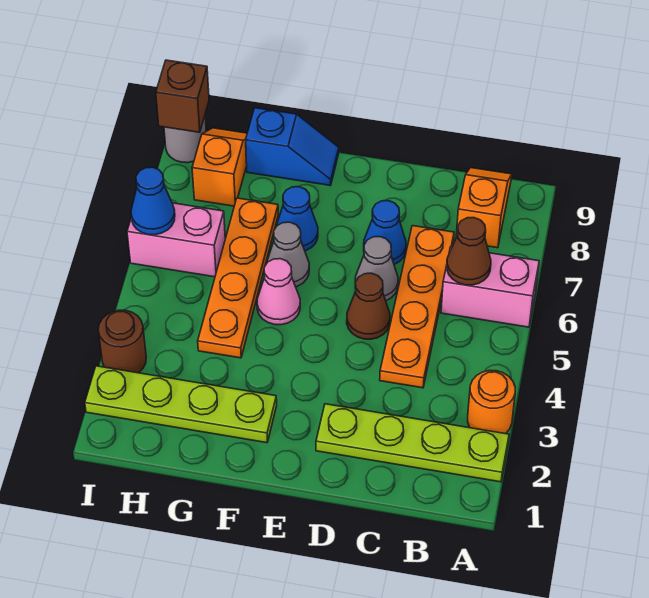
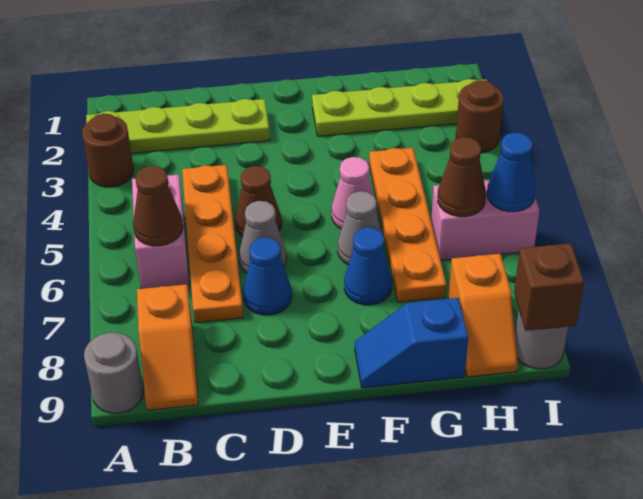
orange round brick A3 level 1 -> brown round brick A3 level 1
pink brick A6:B6 level 1 -> pink brick B5:B6 level 1
none -> grey round brick A9 level 1
none -> brown cone H6 level 2

